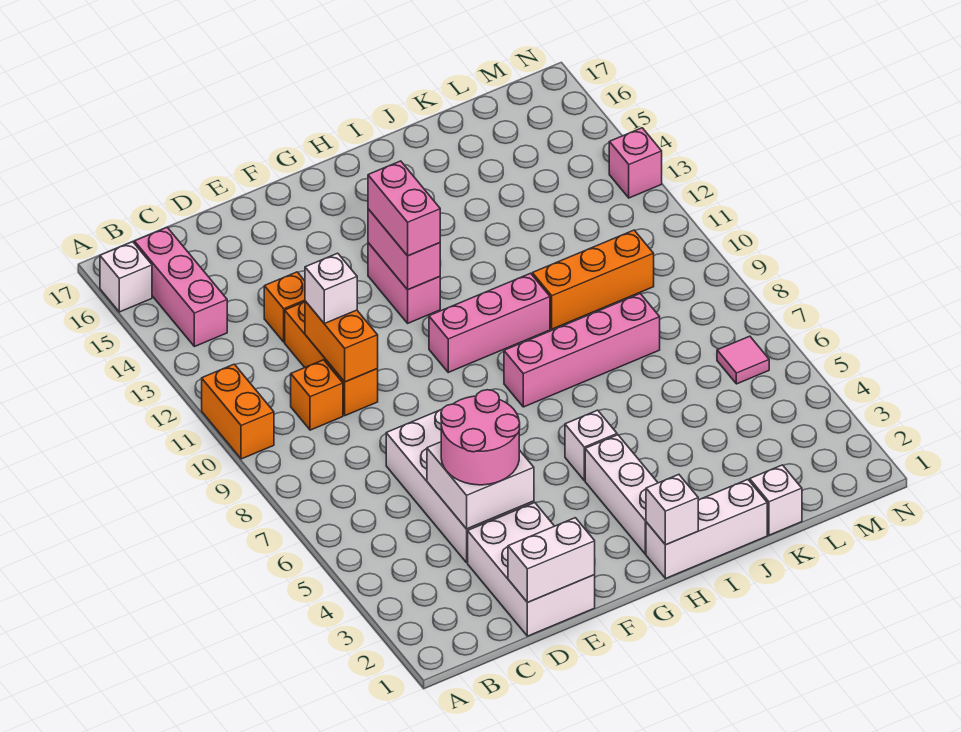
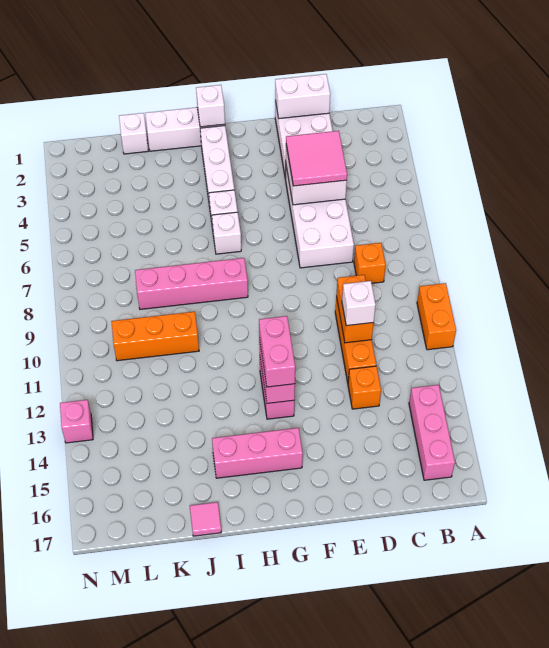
white brick A16 level 1 -> white brick H6 level 1
orange brick C10 level 1 -> orange brick C8 level 1
pink round brick D4:E5 level 3 -> pink tile D4:E5 level 3
pink brick G10:I10 level 1 -> pink brick G15:I15 level 1
pink tile M6 level 1 -> pink tile J17 level 1

